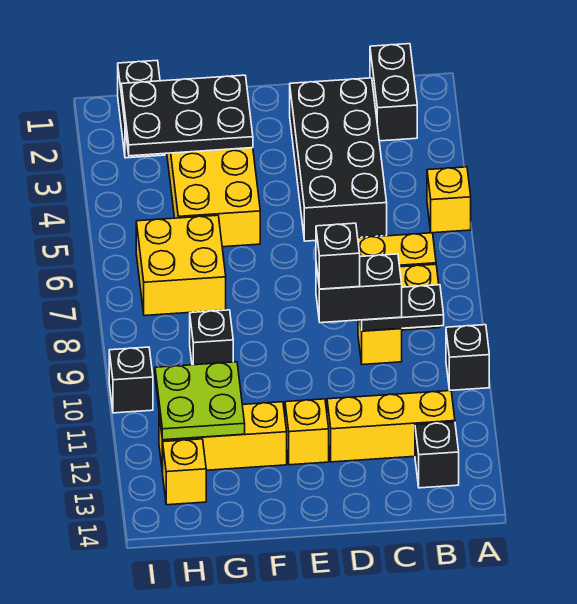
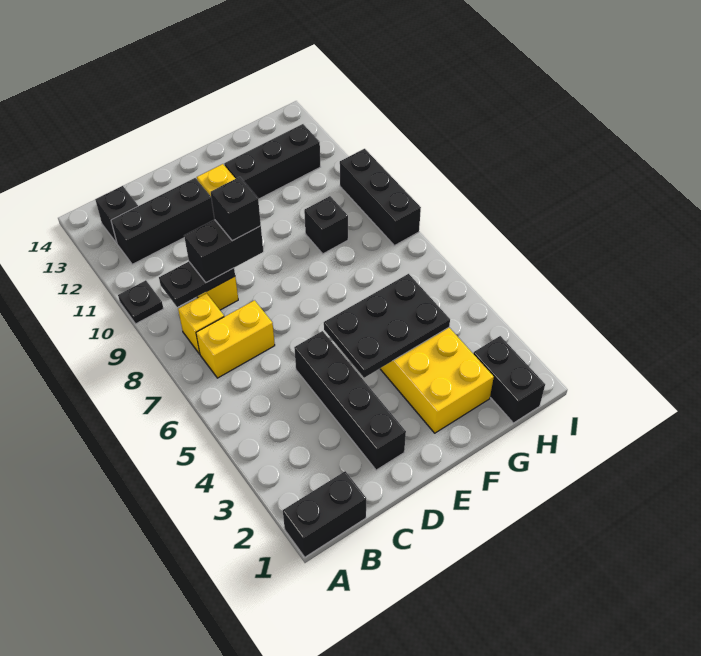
yellow brick A5 level 1 -> none
black brick A10 level 1 -> black plate A10 level 1
black brick B1:B2 level 1 -> black brick A1:B1 level 1
yellow brick B12:D12 level 1 -> black brick B12:D12 level 1
black brick C2:D5 level 1 -> black brick D2:D5 level 1
black plate F2:H3 level 2 -> black plate E4:G5 level 2
yellow brick F12:H12 level 1 -> black brick F12:H12 level 1
yellow brick G6:H7 level 1 -> none
lime plate G11:H12 level 2 -> none
yellow brick H13 level 1 -> none
black brick I10 level 1 -> black brick I8:I10 level 1

